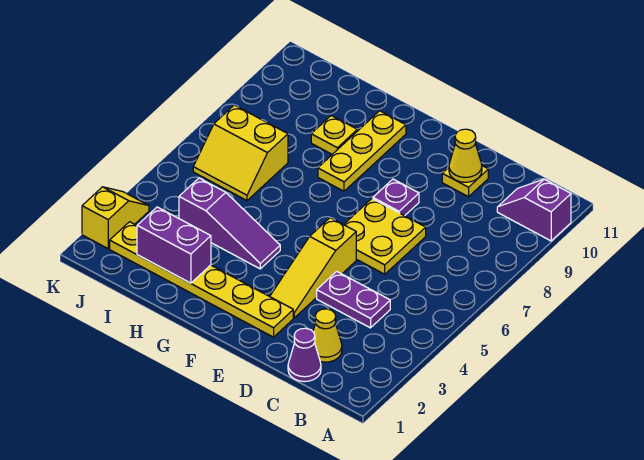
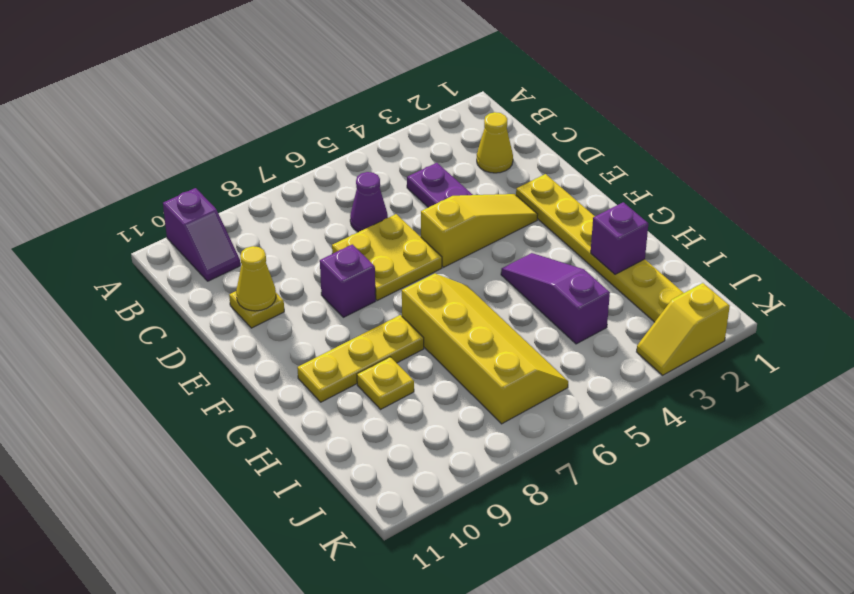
purple cone C1 level 1 -> purple cone C6 level 1
purple plate E8 level 1 -> purple brick E8 level 1
purple brick H2:I2 level 2 -> purple brick H2 level 2
yellow slope I6:J7 level 1 top 7 -> yellow slope G6:J7 level 1 top 7

